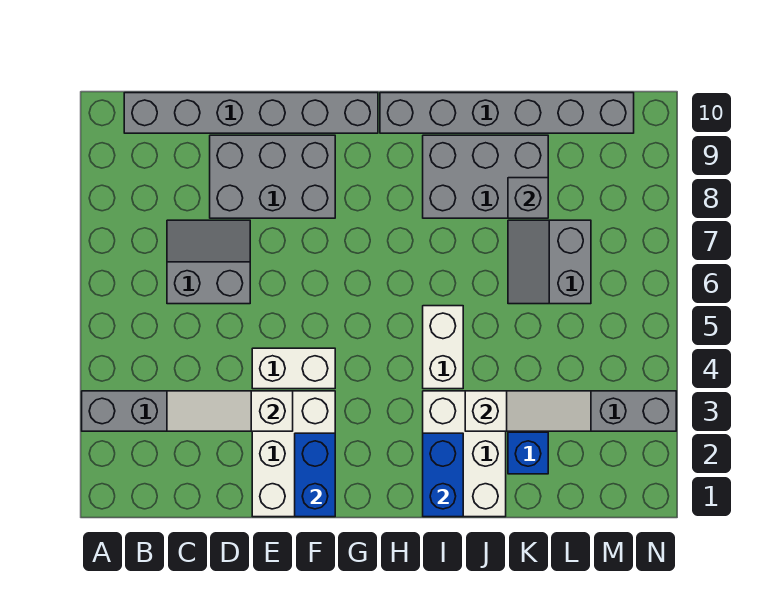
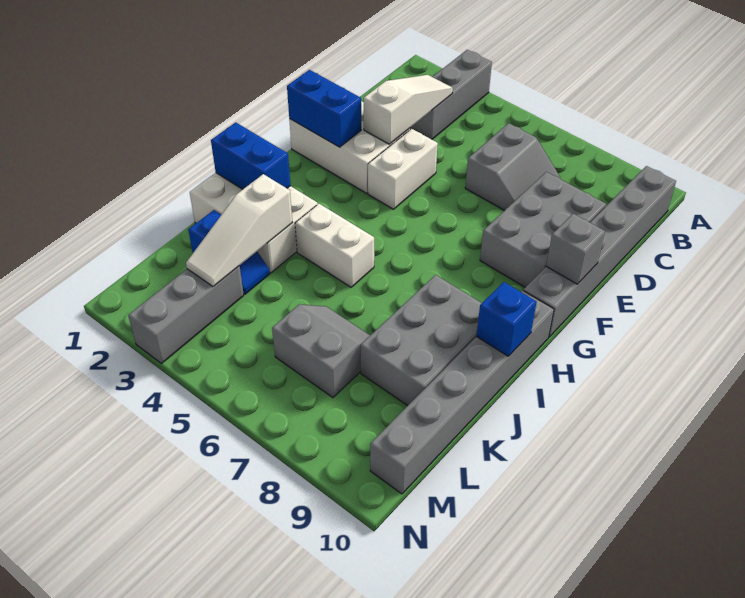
none -> blue brick I10 level 2
grey brick K8 level 2 -> grey brick F10 level 2

